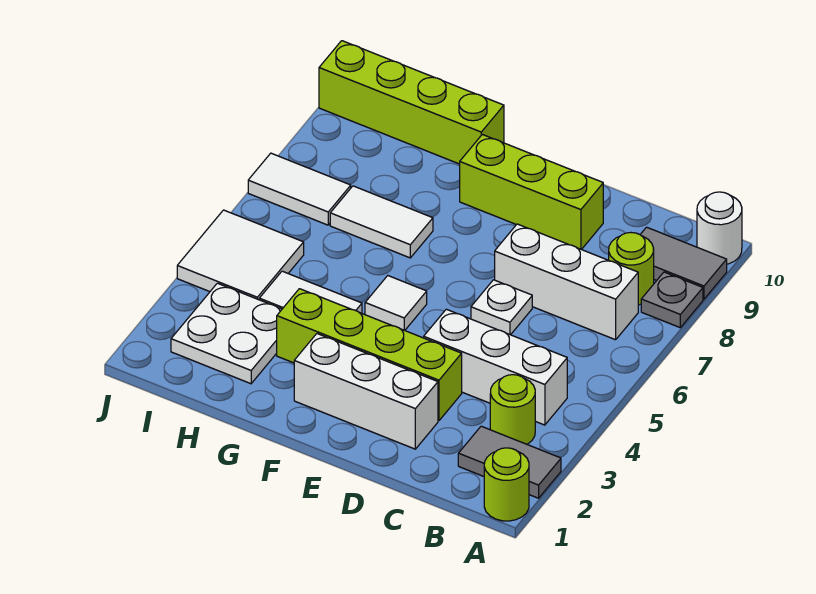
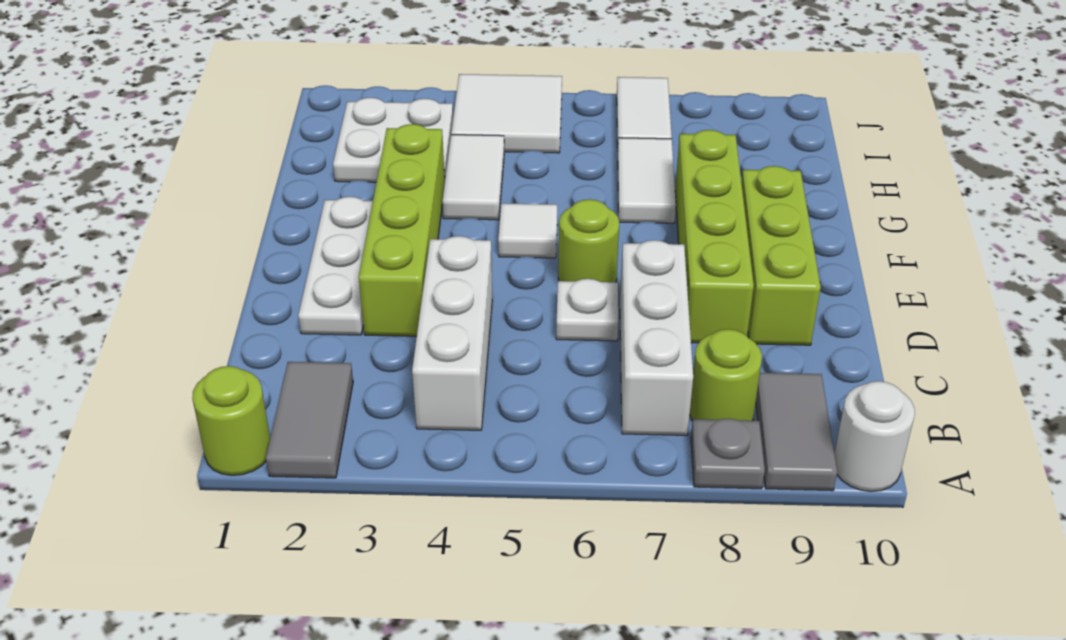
lime round brick B3 level 1 -> lime round brick E6 level 1
white brick D2:F2 level 1 -> white plate D2:F2 level 1
lime brick G10:J10 level 1 -> lime brick D8:G8 level 1

